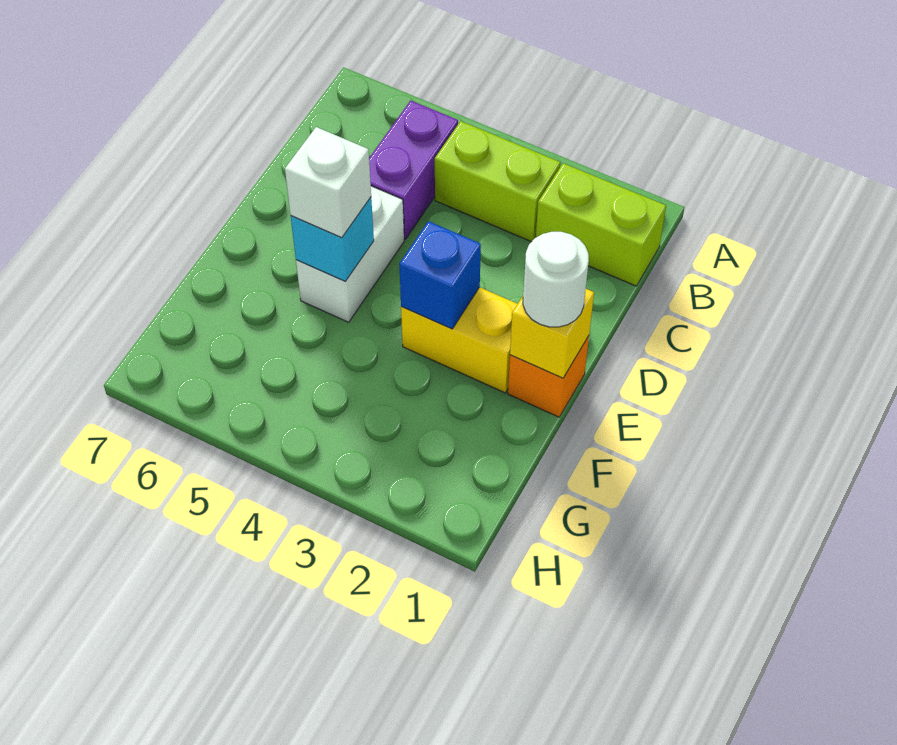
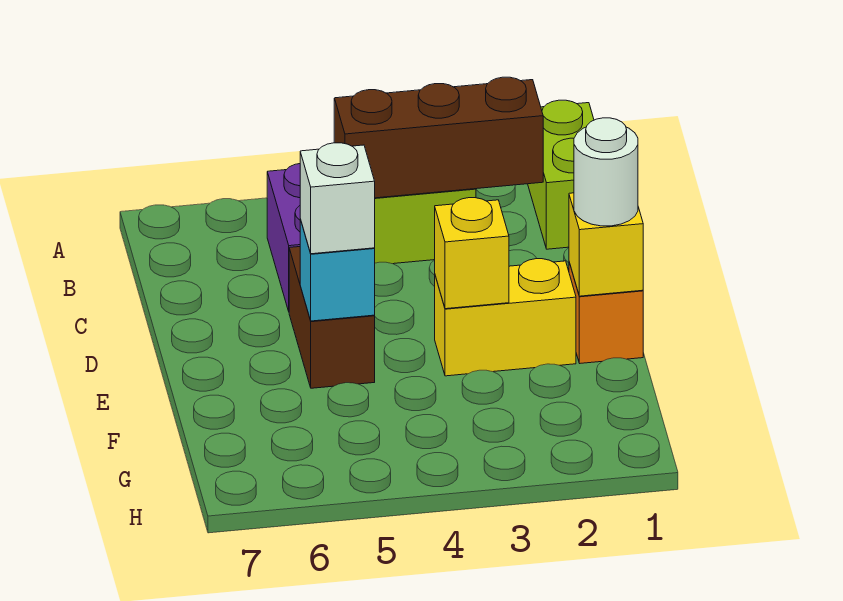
lime brick B1:B2 level 1 -> lime brick A1:B1 level 1
none -> brown brick B2:B4 level 2
white brick D5:E5 level 1 -> brown brick D5:E5 level 1
blue brick E3 level 2 -> yellow brick E3 level 2

